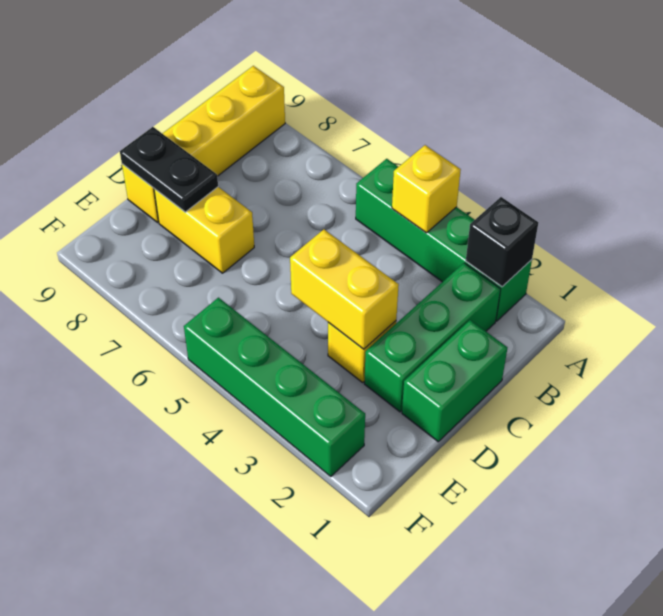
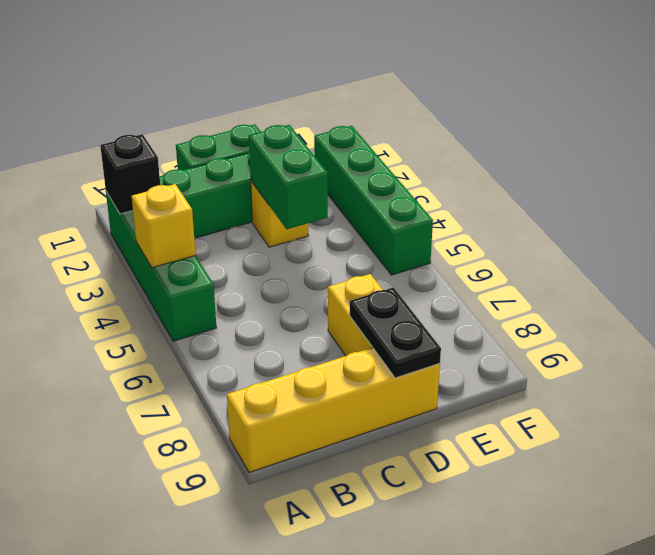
yellow brick D3:D4 level 2 -> green brick D3:D4 level 2

